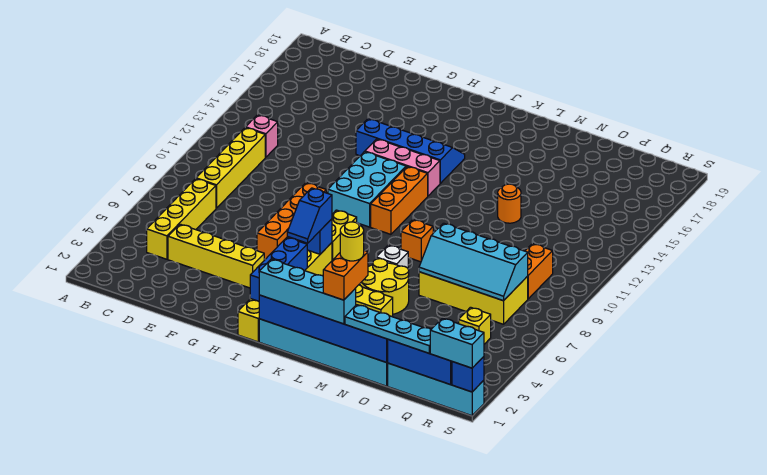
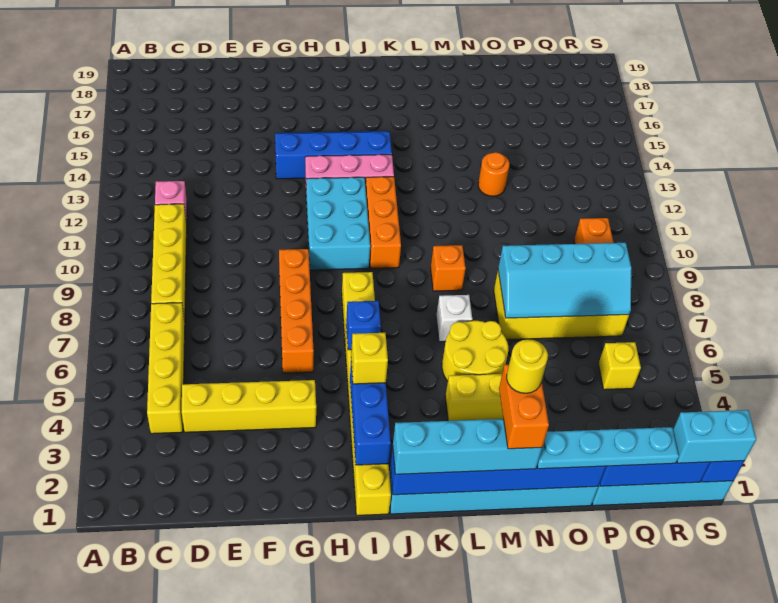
none -> yellow brick I4 level 3
blue slope I5:I6 level 3 top 6 -> none

